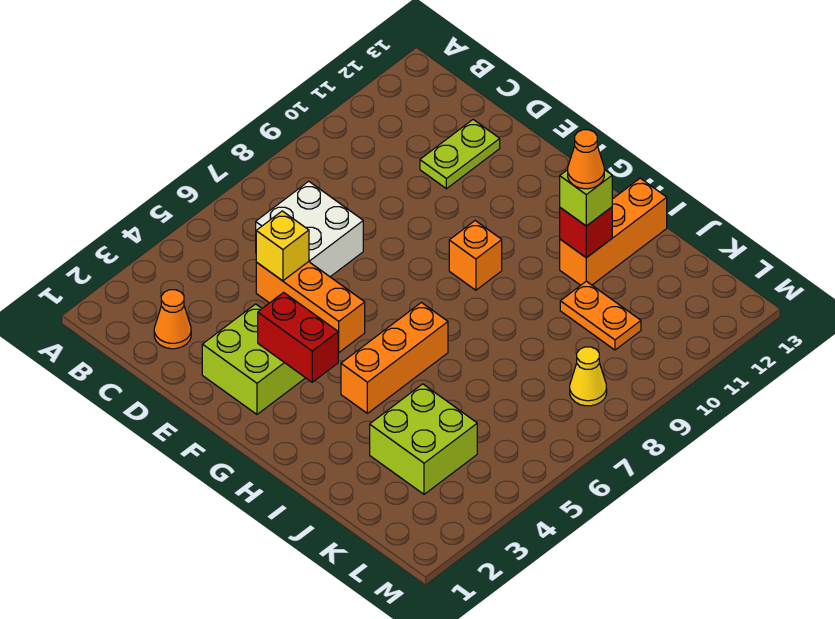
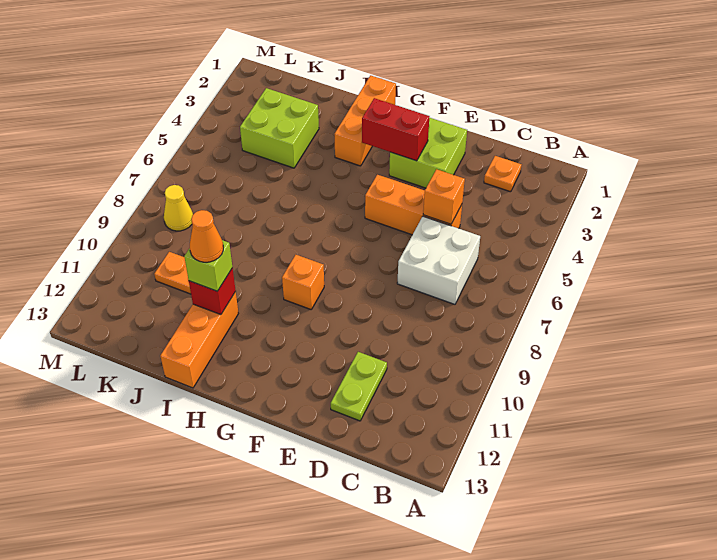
orange cone C2 level 1 -> orange plate C2 level 1
yellow brick D5 level 2 -> orange brick D5 level 2
orange brick H4:H6 level 1 -> orange brick H1:H3 level 1

